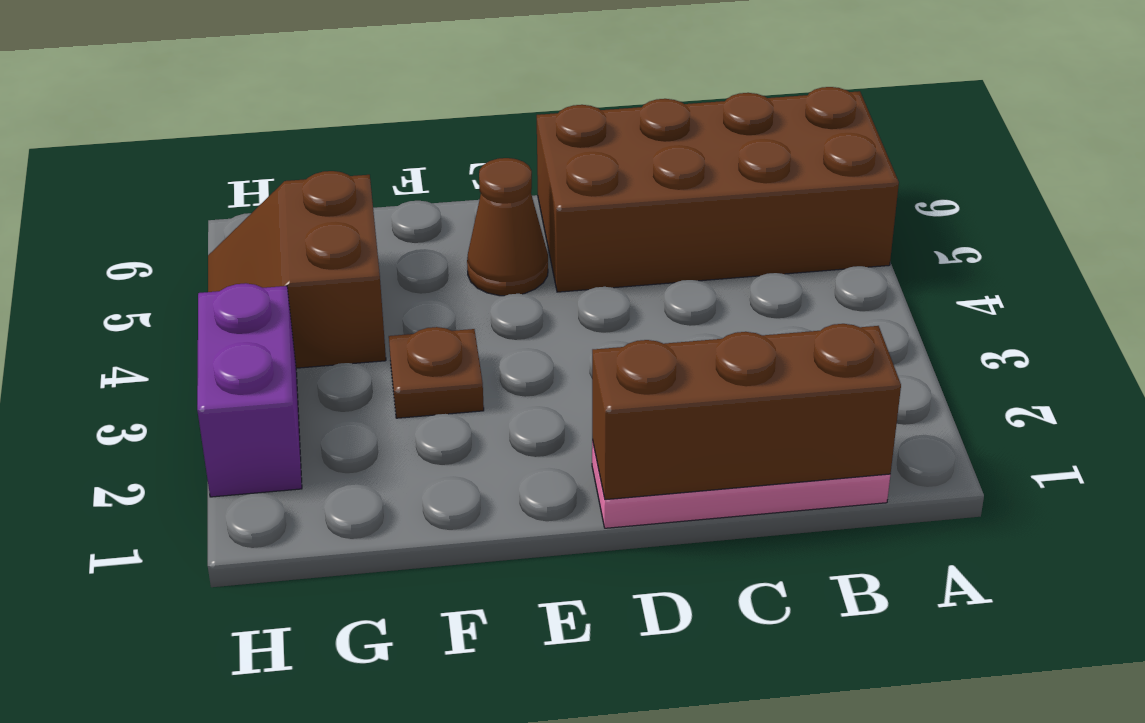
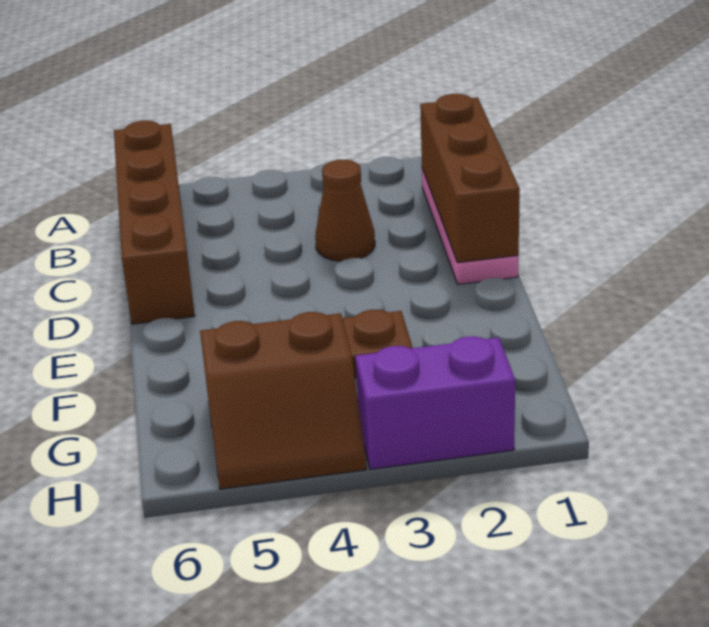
brown brick A5:D6 level 1 -> brown brick A6:D6 level 1
brown cone E5 level 1 -> brown cone C3 level 1

